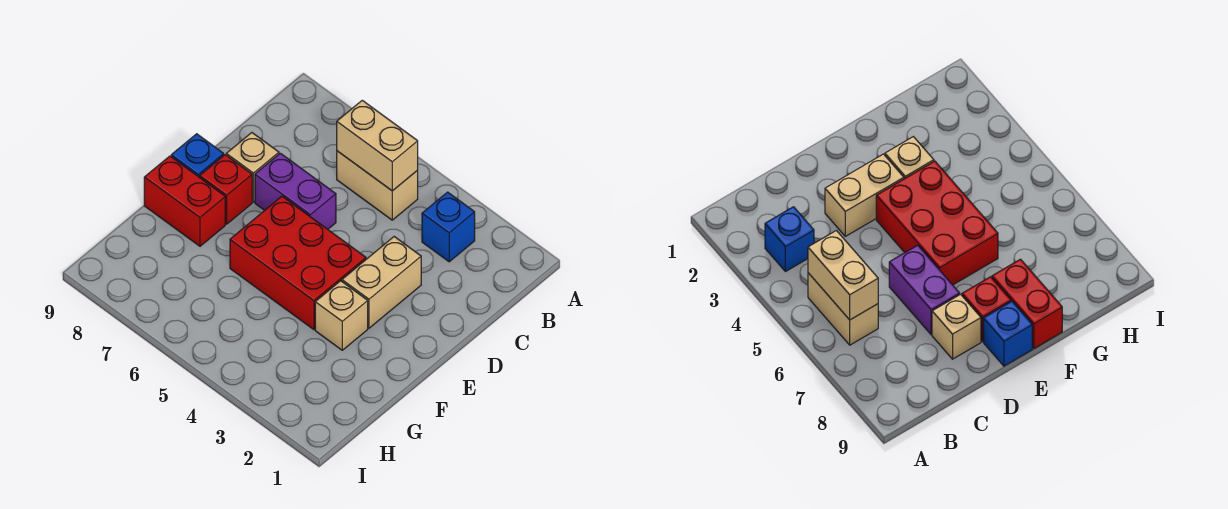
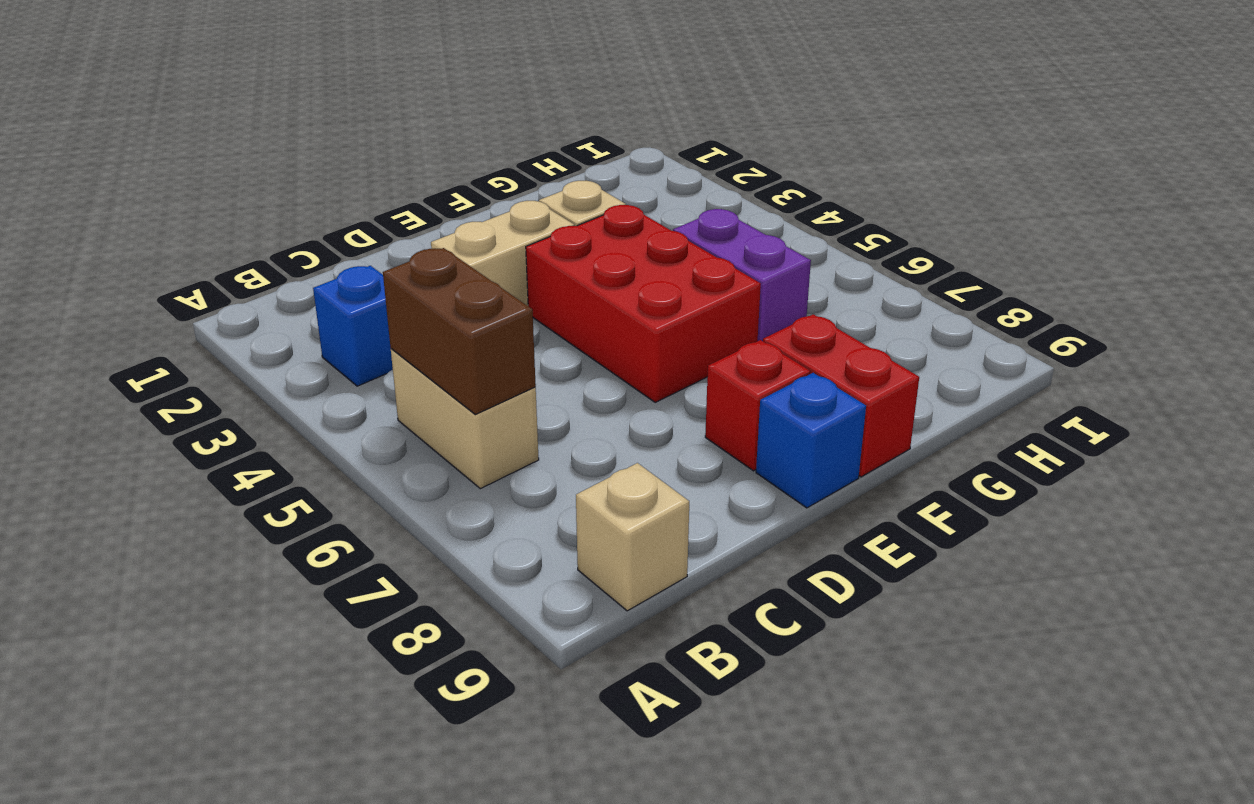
tan brick B5:B6 level 2 -> brown brick B5:B6 level 2
purple brick D6:D7 level 1 -> purple brick G5:G6 level 1
tan brick D8 level 1 -> tan brick B9 level 1

